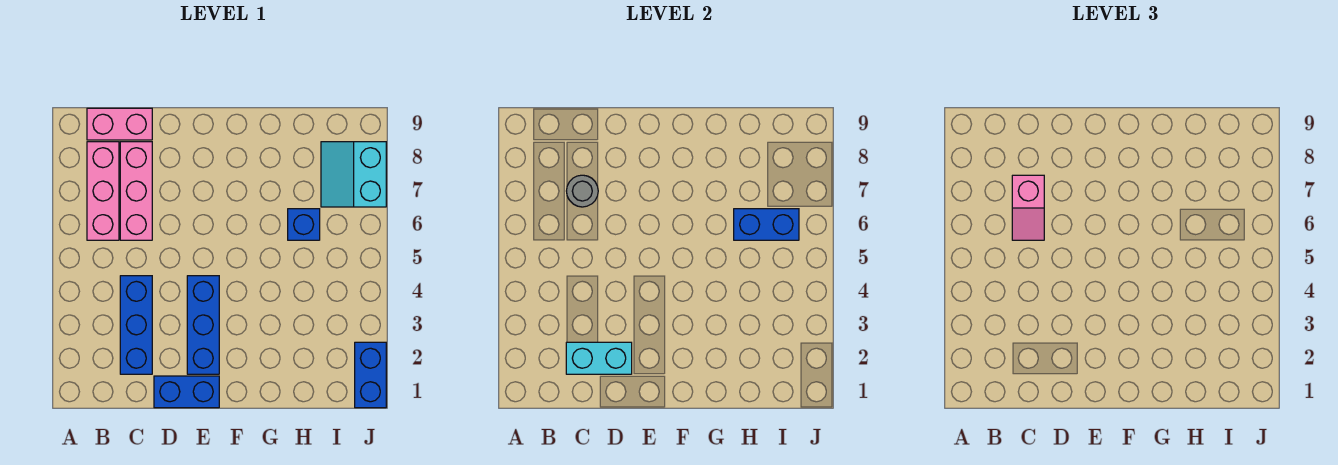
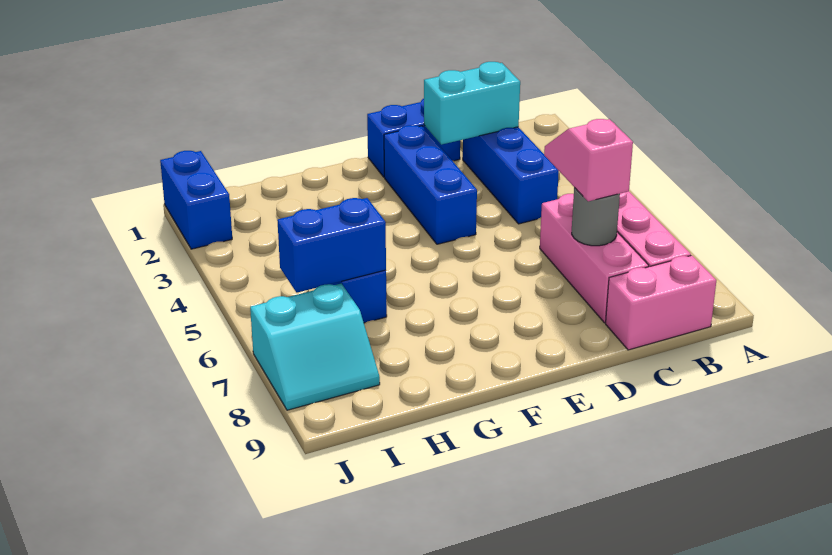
cyan slope I7:J8 level 1 top J -> cyan slope I7:J8 level 1 top 7

